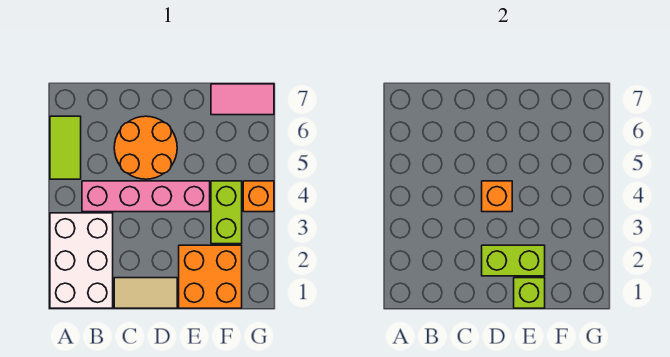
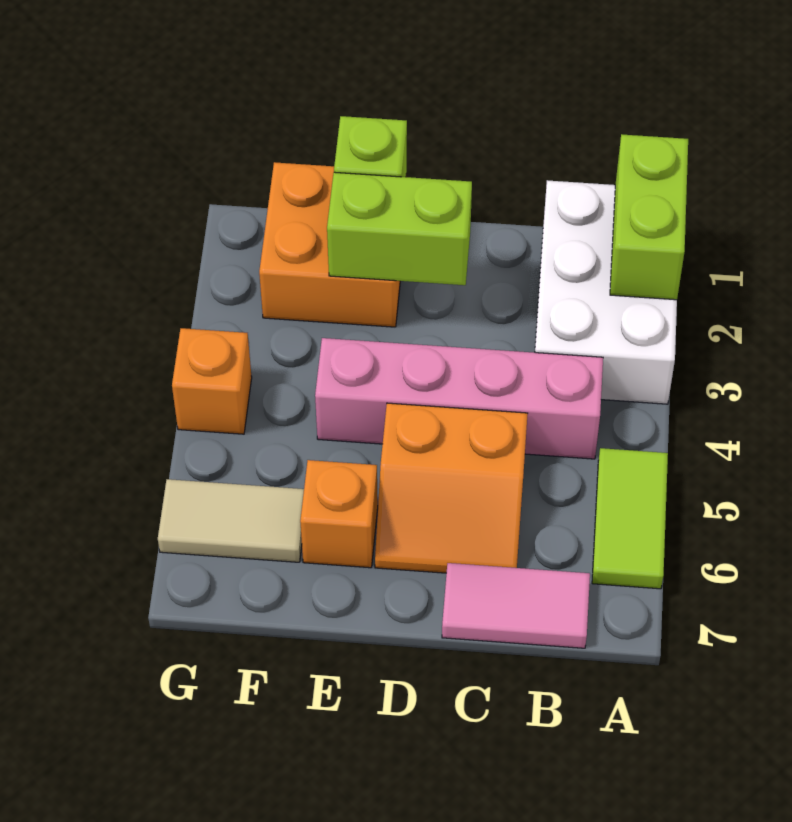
tan tile C1:D1 level 1 -> tan tile F6:G6 level 1
orange round brick C5:D6 level 1 -> orange slope C5:D6 level 1 top 5
orange brick D4 level 2 -> orange brick E6 level 1
lime brick F3:F4 level 1 -> lime brick A1:A2 level 2
pink tile F7:G7 level 1 -> pink tile B7:C7 level 1

